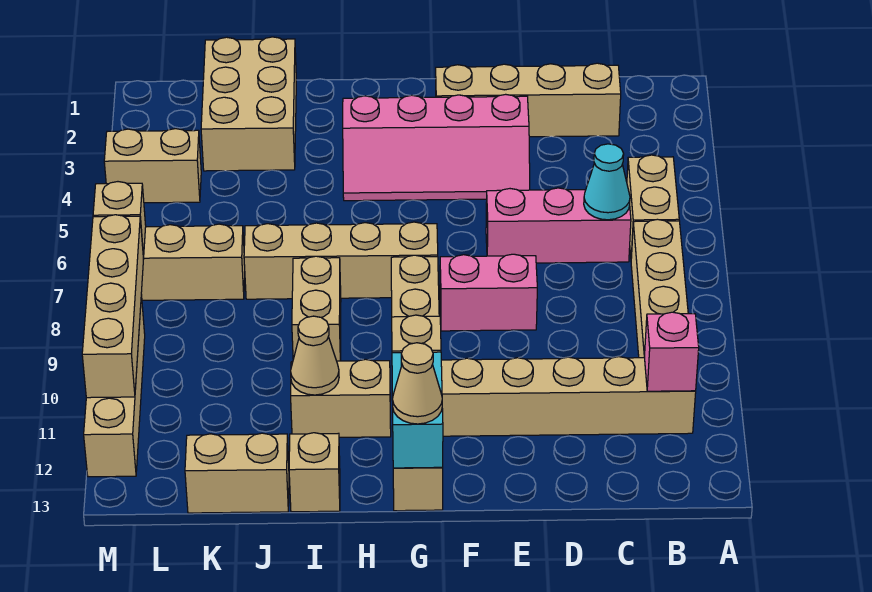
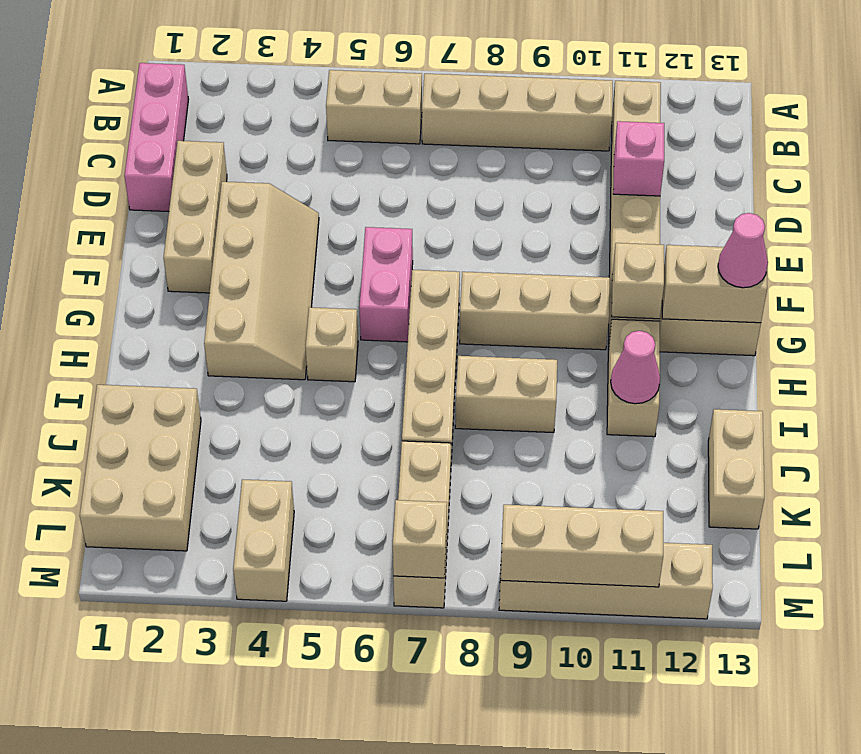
pink brick B11 level 2 -> pink brick D11 level 2
tan brick C2:F2 level 1 -> tan brick D2:F2 level 1
pink brick C6:E6 level 1 -> pink brick B1:D1 level 1
cyan cone C6 level 2 -> none
pink slope E3:H4 level 1 top 3 -> tan slope E3:H4 level 1 top 3
pink brick E8:F8 level 1 -> pink brick F6:G6 level 1
cyan brick G12:G13 level 2 -> tan brick G12:G13 level 2
tan cone G13 level 3 -> pink cone G13 level 3
tan cone I11 level 2 -> pink cone I11 level 2
tan brick I13 level 1 -> tan brick H5 level 1
tan brick J1:K3 level 1 -> tan brick J1:L2 level 1
tan brick M8:M11 level 2 -> tan brick M9:M11 level 2

